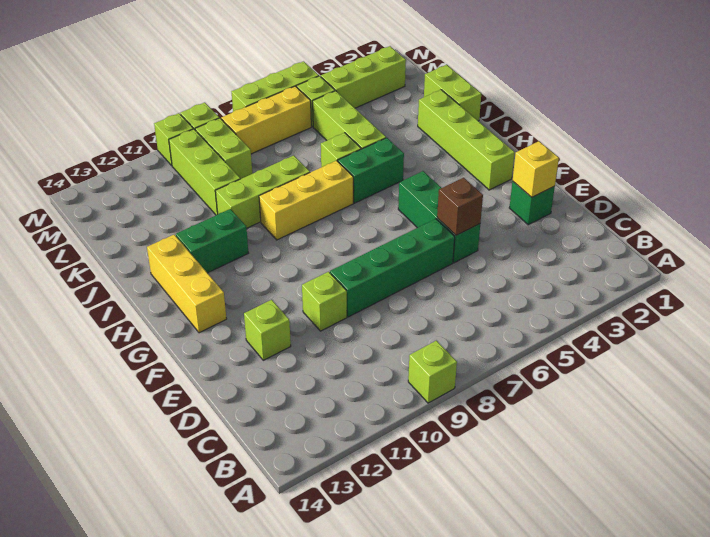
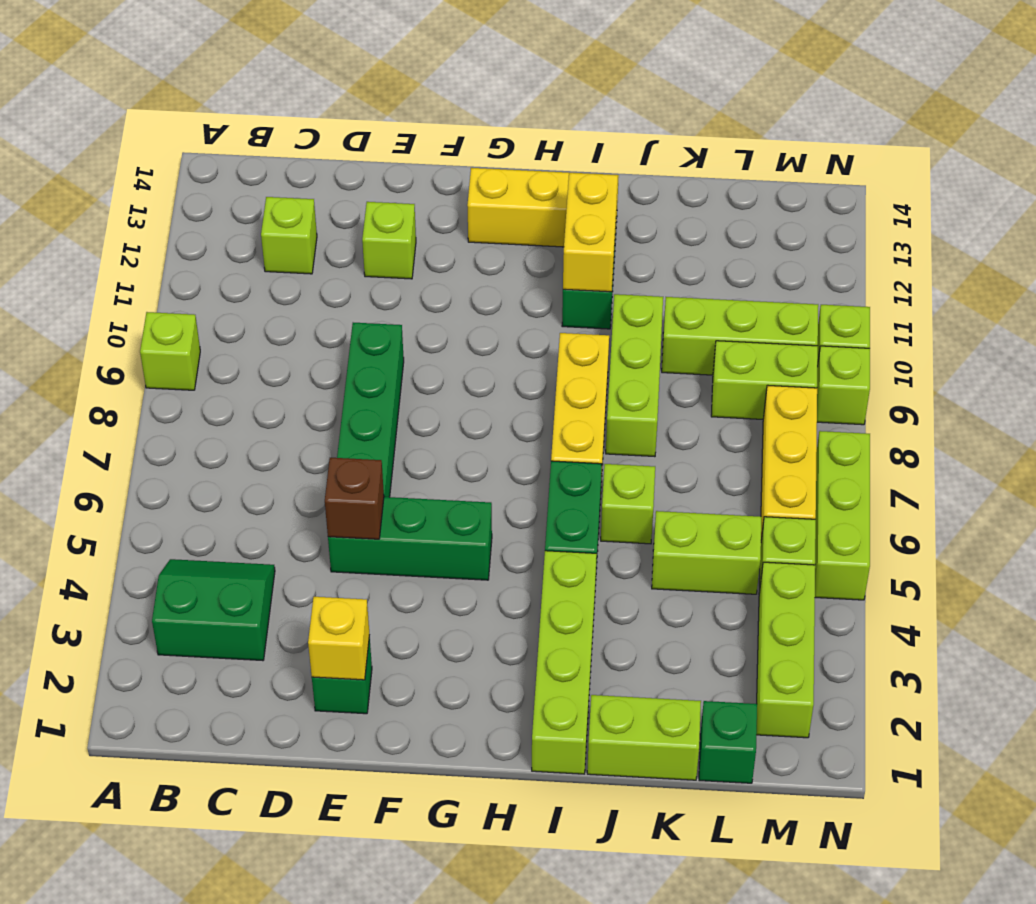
none -> green slope B3:C4 level 1 top 3
lime brick E10 level 1 -> lime brick C12 level 1
lime brick G2:J2 level 1 -> lime brick I1:I4 level 1
none -> yellow brick I11:I12 level 2
lime brick J5:L5 level 1 -> lime brick K5:L5 level 1
none -> green brick L1 level 1

